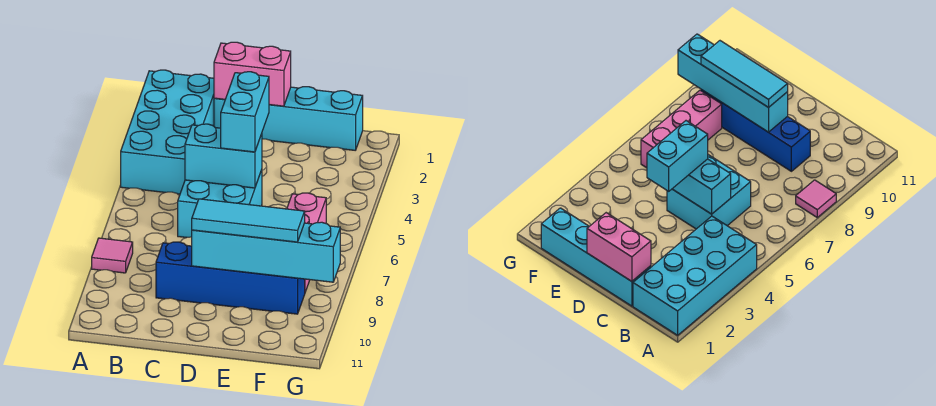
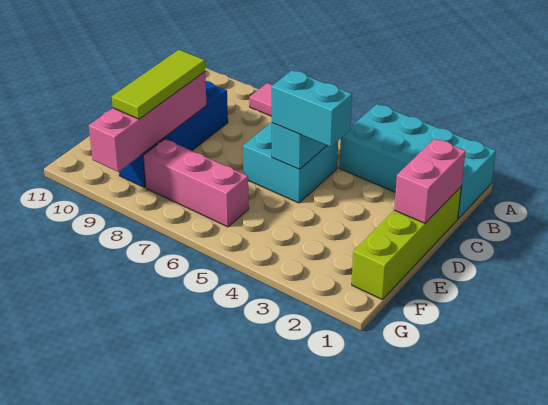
cyan brick C1:F1 level 1 -> lime brick C1:F1 level 1
cyan brick D9:G9 level 2 -> pink brick D9:G9 level 2
cyan tile D9:F9 level 3 -> lime tile D9:F9 level 3

